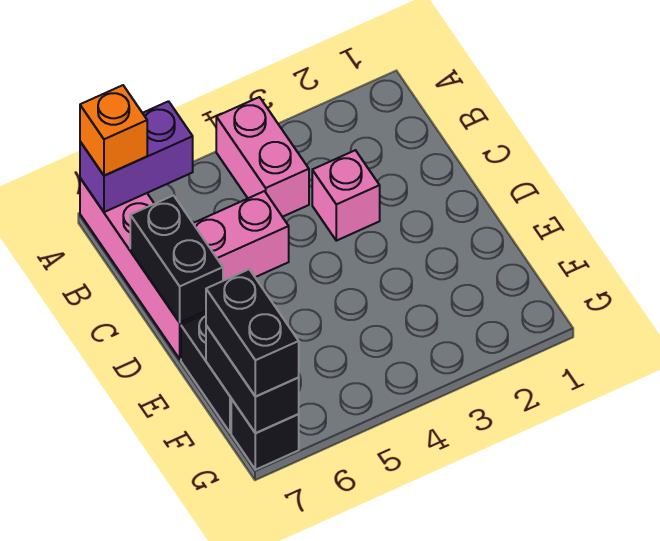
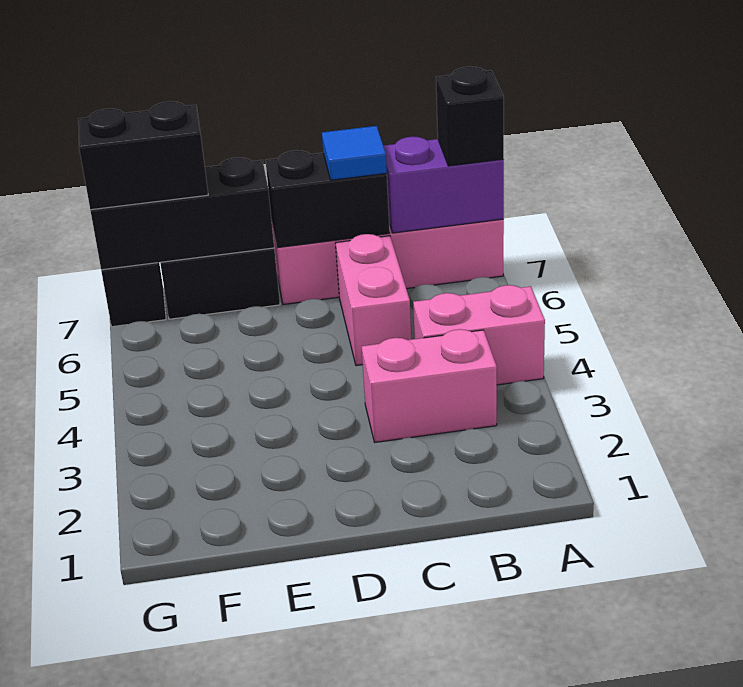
purple brick A6:A7 level 2 -> purple brick A7:B7 level 2
orange brick A7 level 3 -> black brick A7 level 3
pink brick C3 level 1 -> pink brick B3:C3 level 1
none -> blue tile C7 level 3
black brick F7:G7 level 2 -> black brick E7:G7 level 2

